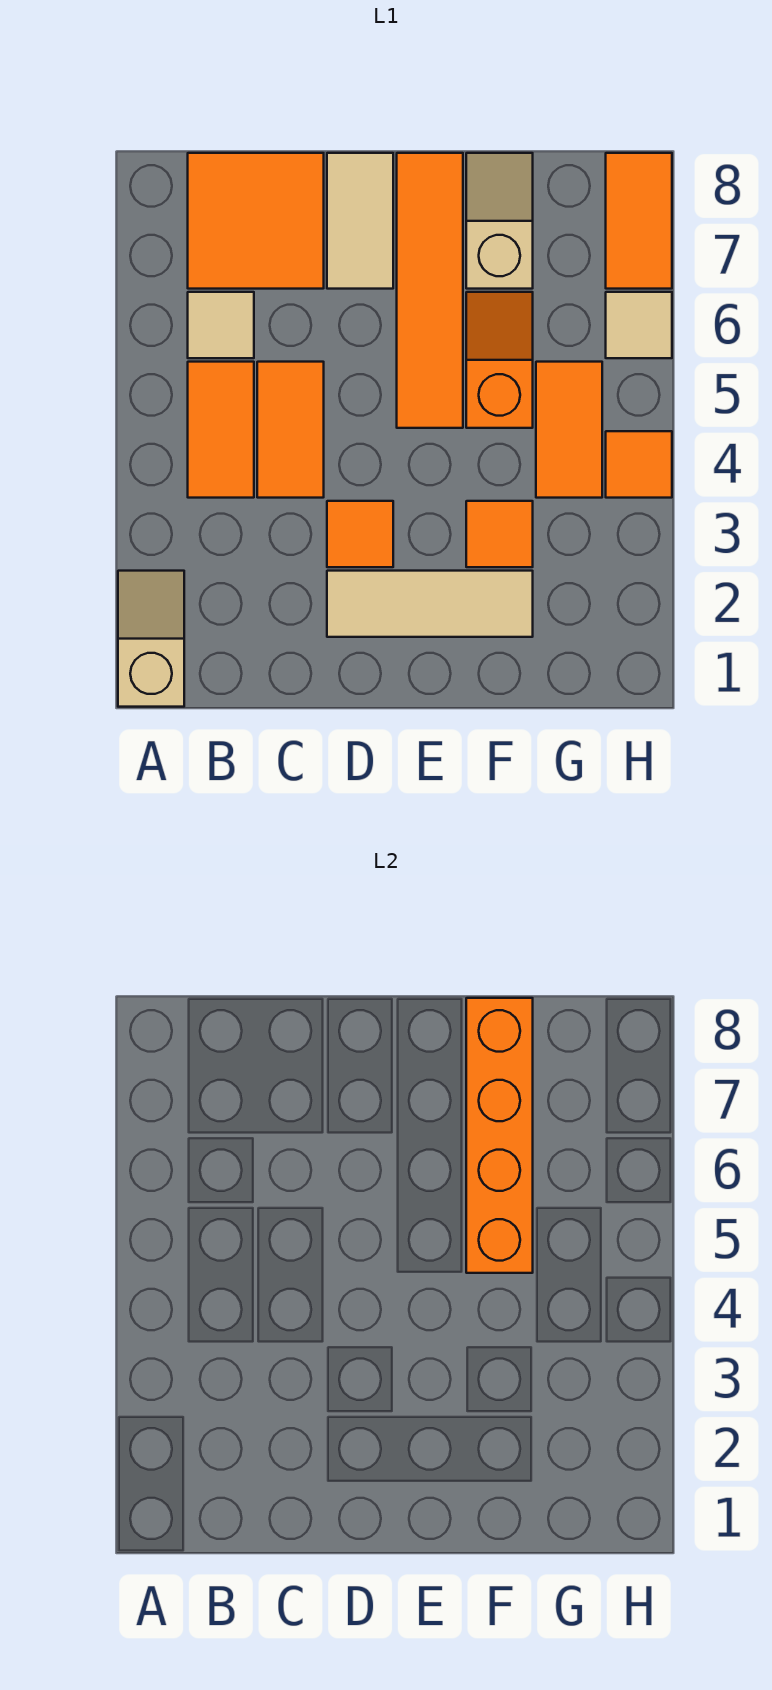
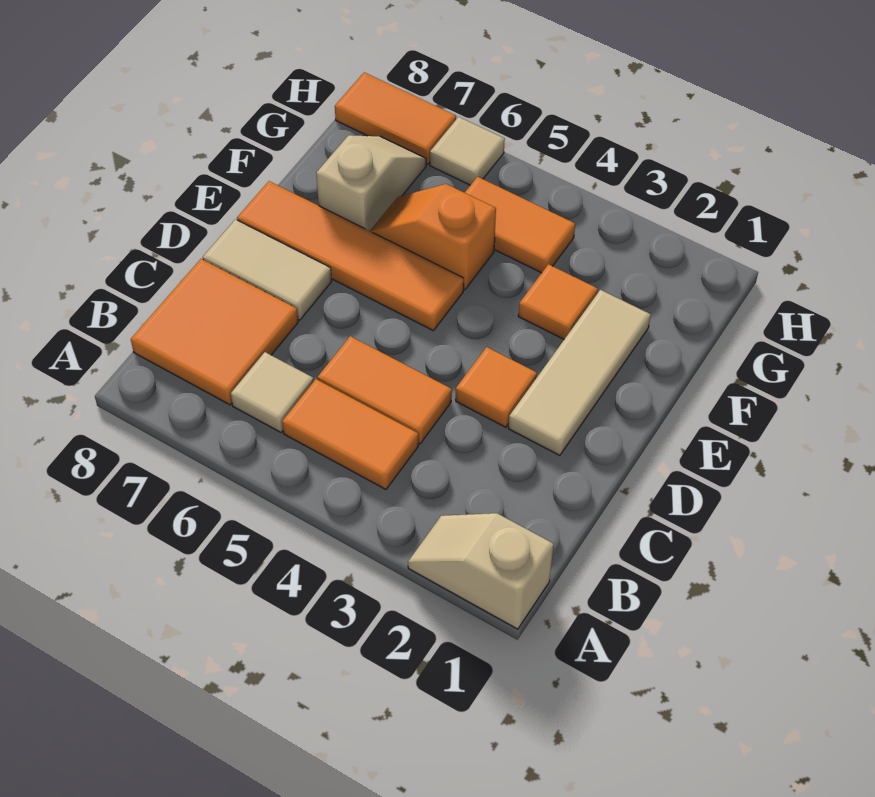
orange brick F5:F8 level 2 -> none
tan slope F7:F8 level 1 top 7 -> tan slope F7:G7 level 1 top F
orange tile H4 level 1 -> none

